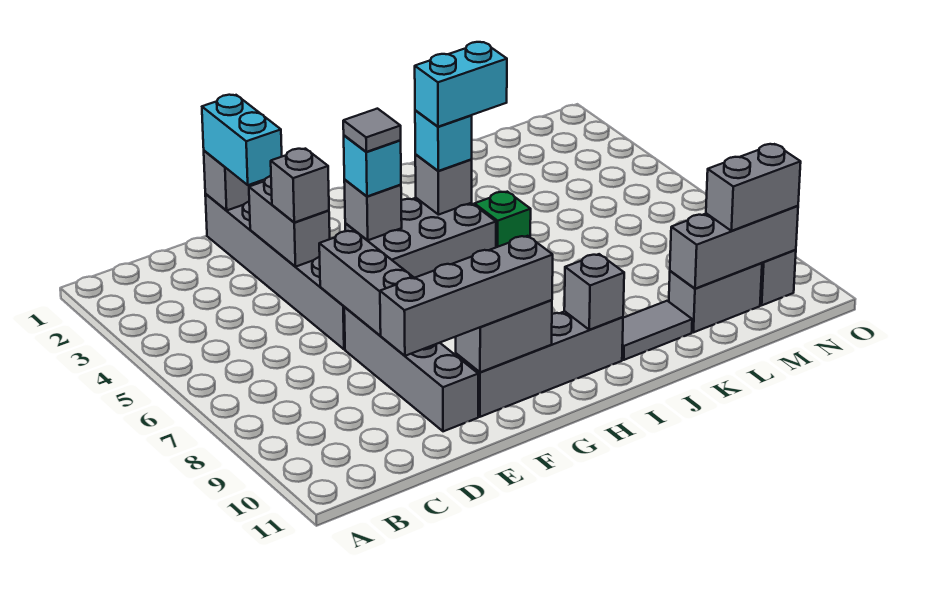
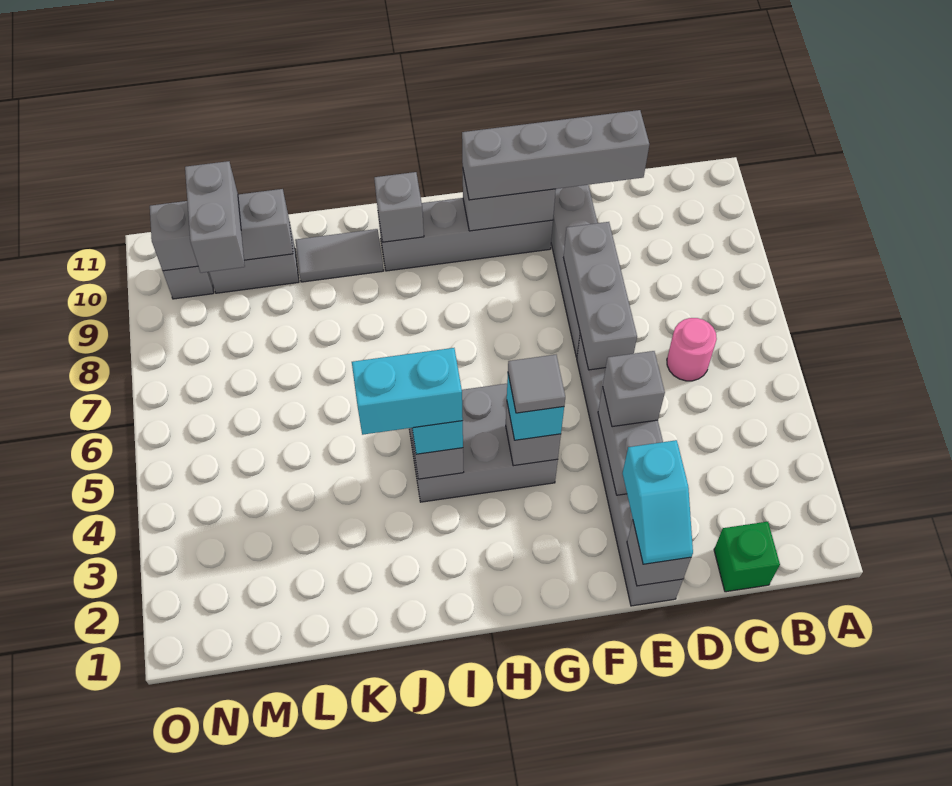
none -> pink round brick C6 level 1
cyan brick E1:E2 level 3 -> cyan slope E1:E2 level 3 top 2
green brick J5 level 1 -> green brick C1 level 1
grey brick M10:N10 level 3 -> grey brick M9:M10 level 3

